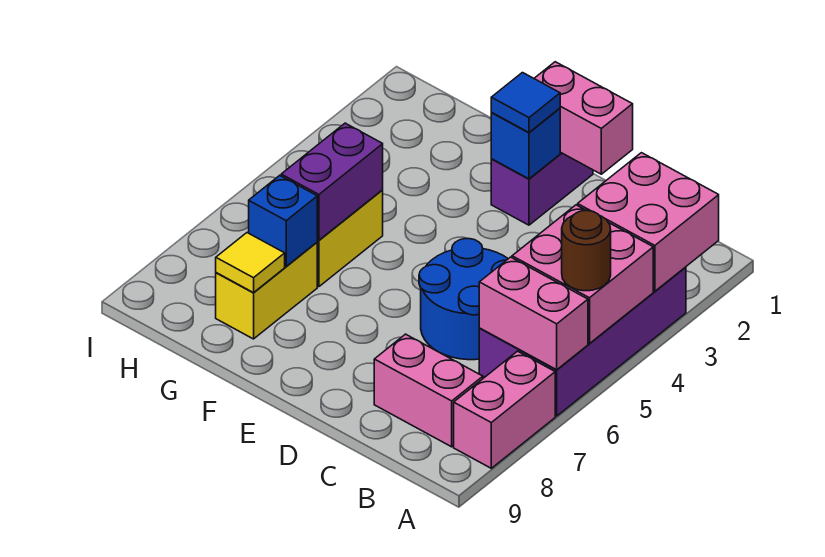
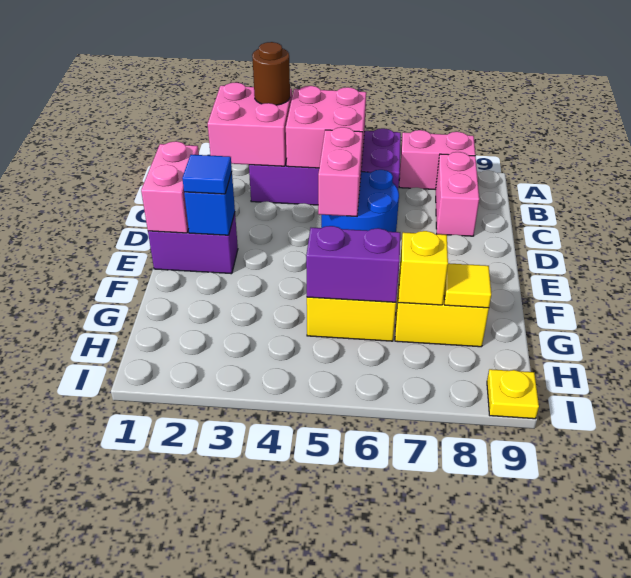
brown round brick A5 level 3 -> brown round brick A3 level 3
pink brick A6:B6 level 2 -> pink brick C5:D5 level 2
blue brick G7 level 2 -> yellow brick G7 level 2
none -> yellow plate I9 level 1

